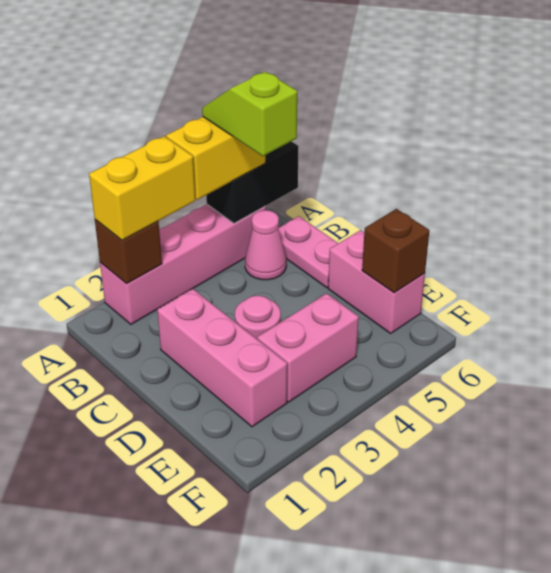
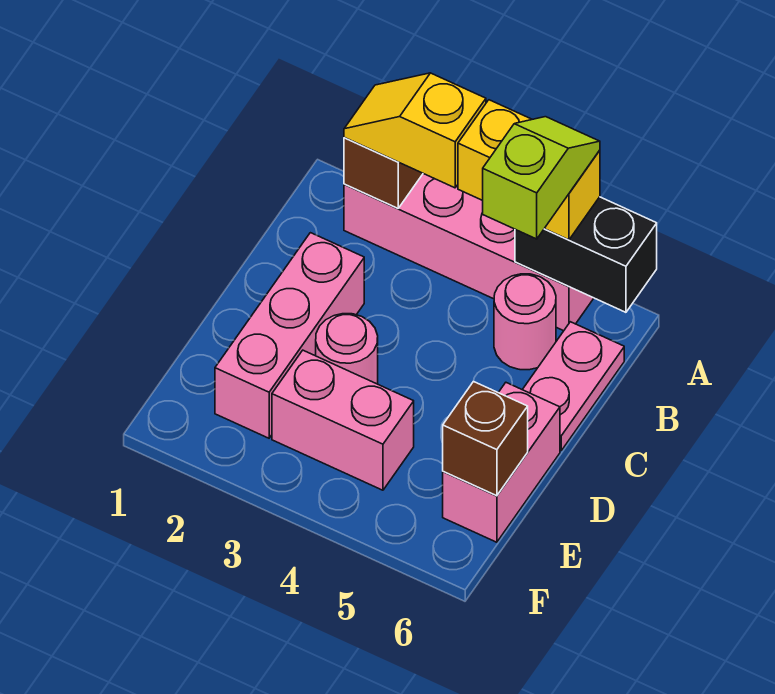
yellow brick A2:A3 level 3 -> yellow slope A2:A3 level 3 top 3
pink cone B5 level 1 -> pink round brick B5 level 1

